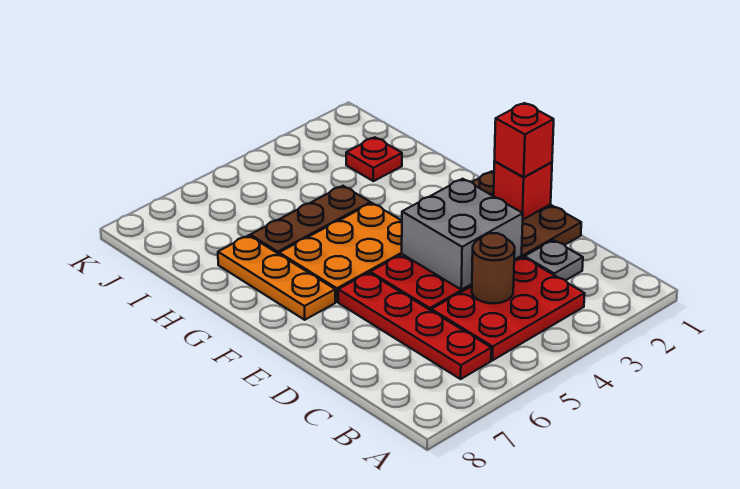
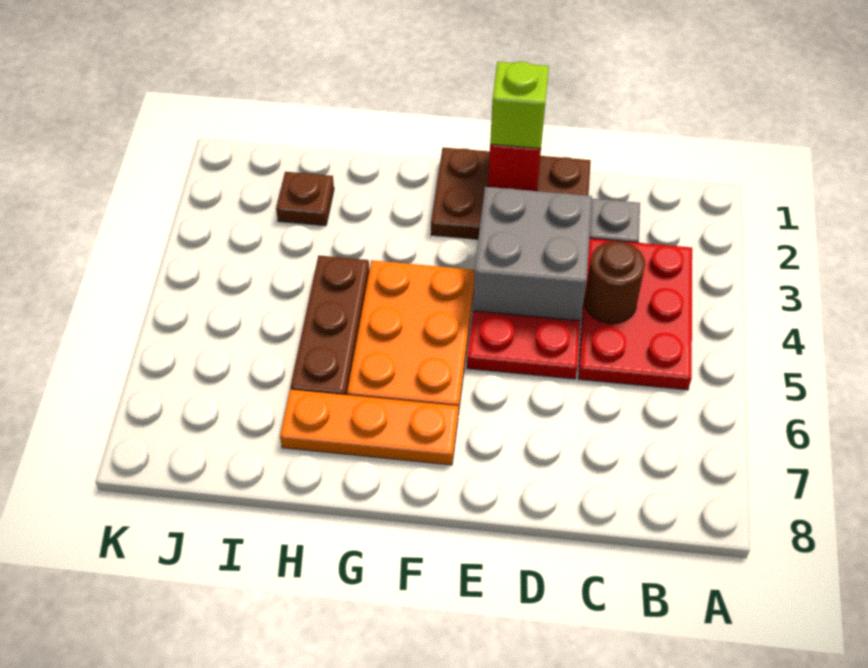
red plate B6:E6 level 1 -> none
red brick E1 level 3 -> lime brick E1 level 3
red plate I2 level 1 -> brown plate I2 level 1

